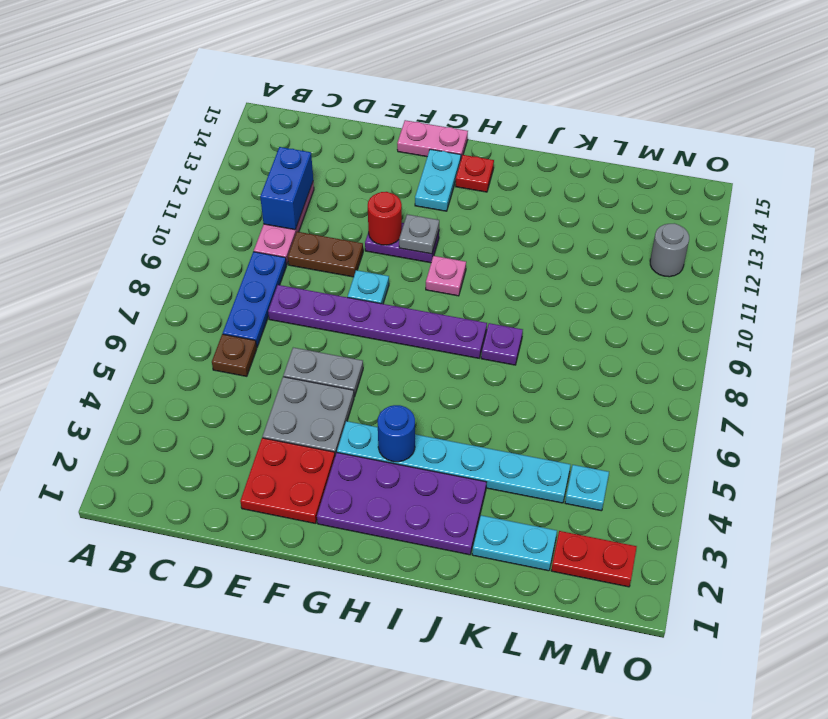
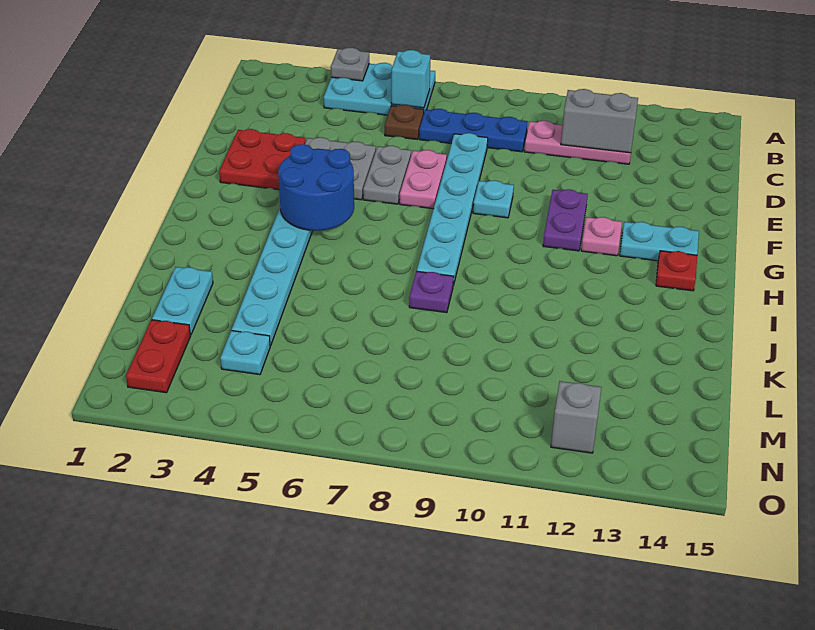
none -> cyan plate A4:B6 level 1
none -> cyan brick B6 level 2
blue brick C11:C12 level 2 -> grey brick C11:C12 level 2
purple plate D8:I8 level 1 -> cyan plate D8:I8 level 1
brown plate D10:E10 level 1 -> none
red round brick F11 level 2 -> none
pink plate F15:G15 level 1 -> pink plate E7:F7 level 1
purple plate G2:J3 level 1 -> none
grey plate G11 level 2 -> grey plate A4 level 2
blue round brick H4 level 2 -> blue round brick G4:H5 level 2
pink plate H10 level 1 -> pink plate G12 level 1
grey round brick N12 level 1 -> grey brick N12 level 1

